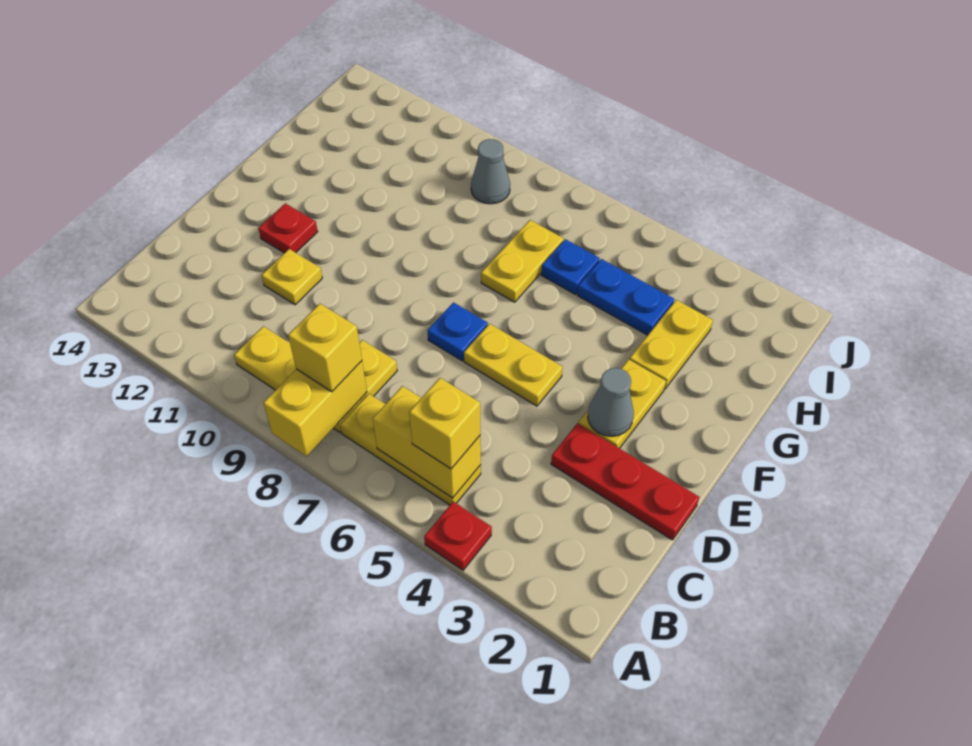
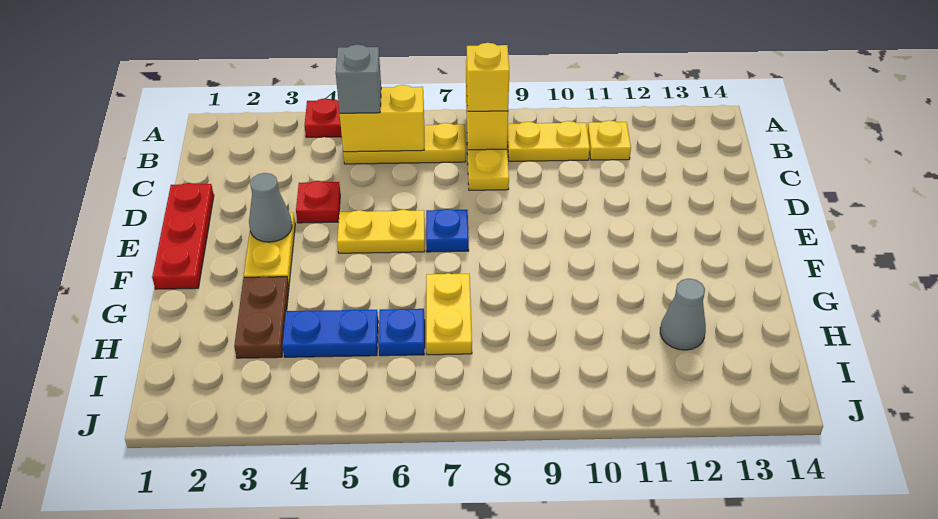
yellow brick B5 level 3 -> grey brick B5 level 3
red plate D1:D3 level 1 -> red plate D1:F1 level 1
yellow plate D11 level 1 -> yellow plate B11 level 1
red plate E12 level 1 -> red plate D4 level 1
yellow plate G3:H3 level 1 -> brown plate G3:H3 level 1
grey cone I9 level 1 -> grey cone H12 level 1

